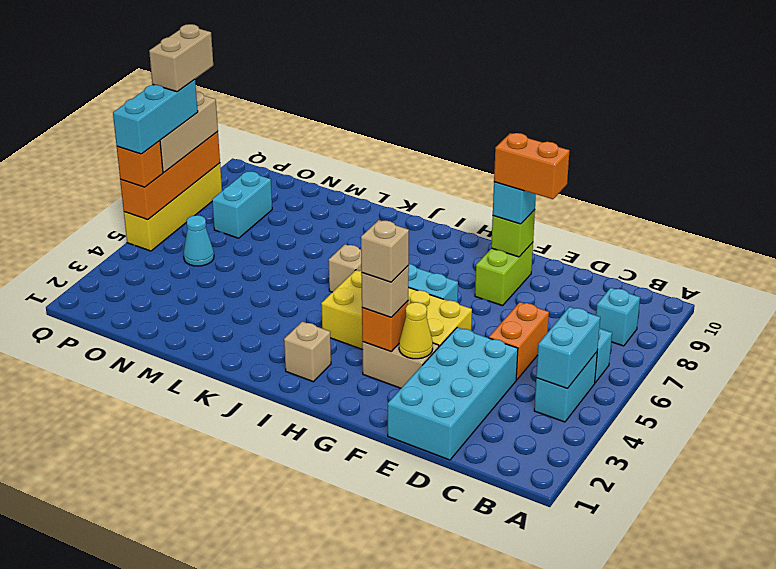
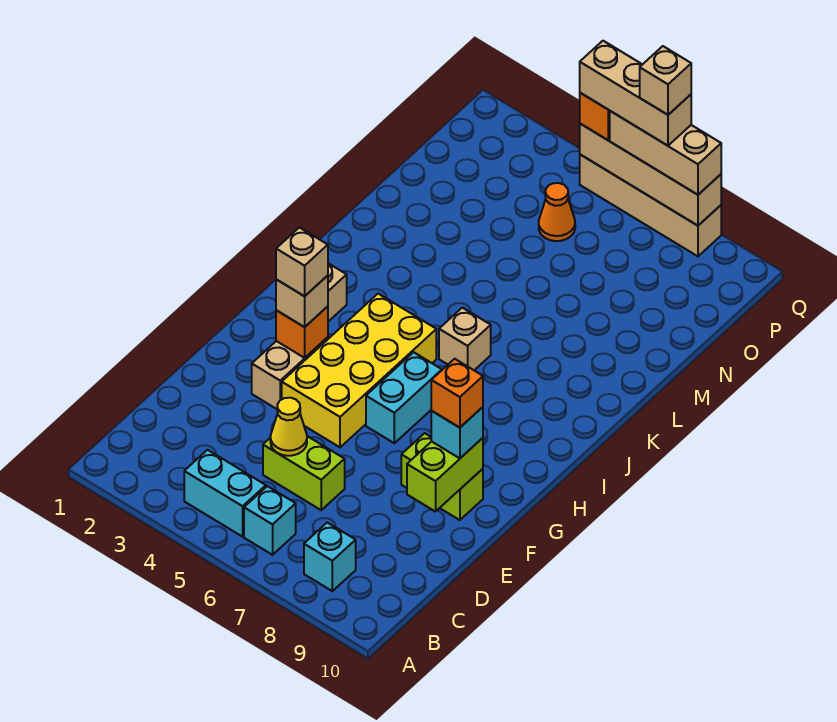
cyan brick B4:B5 level 2 -> none
cyan brick D1:E4 level 1 -> none
orange brick D5:D6 level 1 -> lime brick D5:D6 level 1
orange brick E9:F9 level 4 -> orange brick F9 level 4
yellow cone F3 level 2 -> yellow cone D5 level 2
lime brick F9 level 2 -> lime brick E9:F9 level 2
cyan cone O5 level 1 -> orange cone O5 level 1
cyan brick O7:O8 level 1 -> none
yellow brick Q5:Q8 level 1 -> tan brick Q5:Q8 level 1
orange brick Q5:Q8 level 2 -> tan brick Q5:Q8 level 2
cyan brick Q5:Q7 level 4 -> tan brick Q5:Q7 level 4
tan brick Q7:Q8 level 5 -> tan brick Q7 level 5

